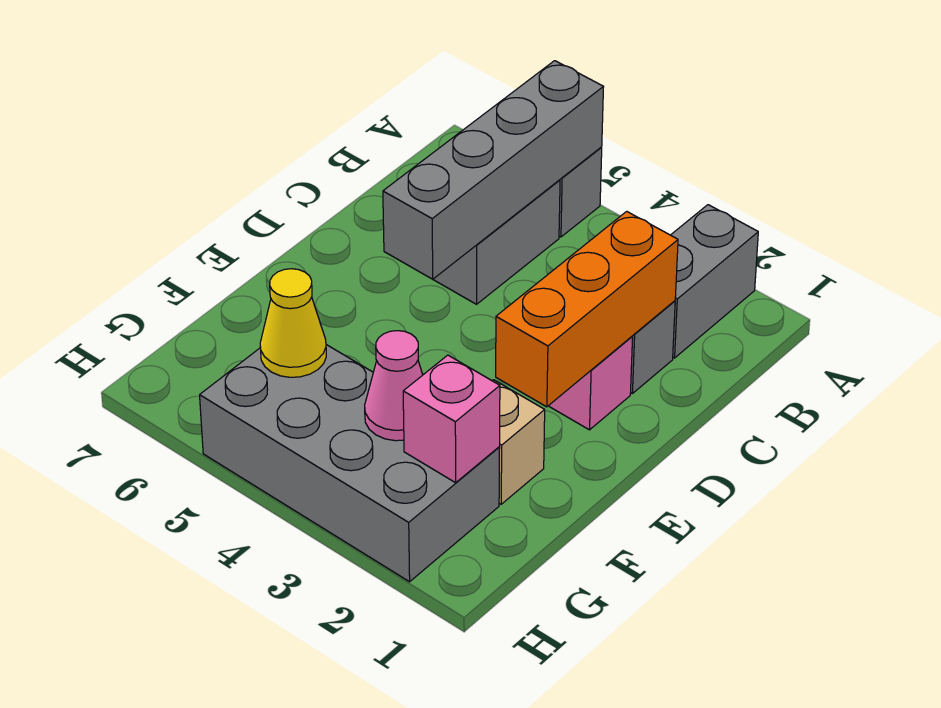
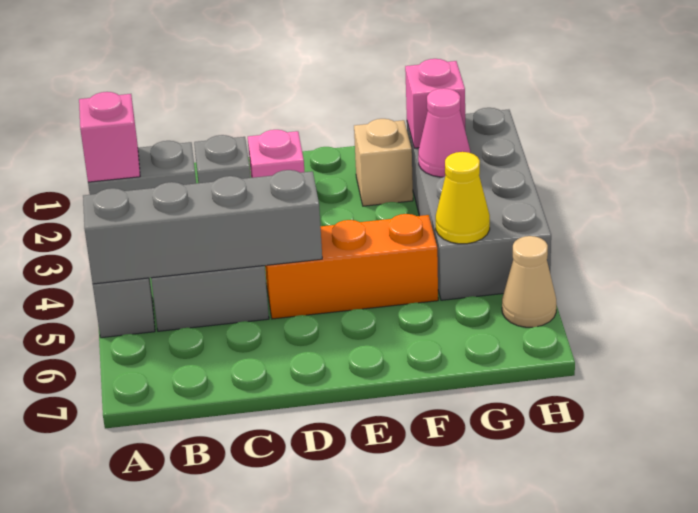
none -> pink brick A2 level 2
orange brick C2:E2 level 2 -> orange brick D5:F5 level 1
none -> tan cone H6 level 1

